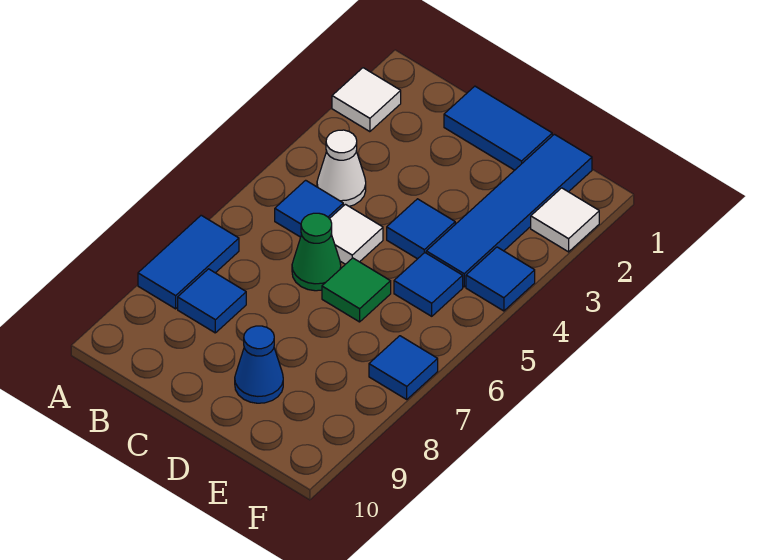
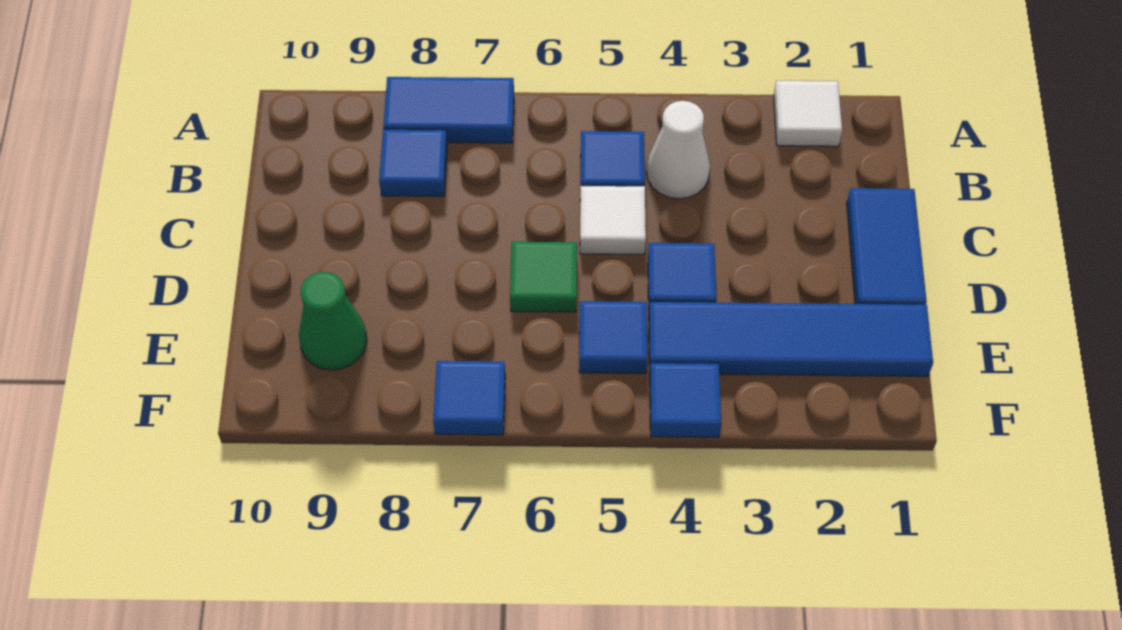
green cone C6 level 1 -> green cone E9 level 1
blue cone D9 level 1 -> none
white tile F2 level 1 -> none

